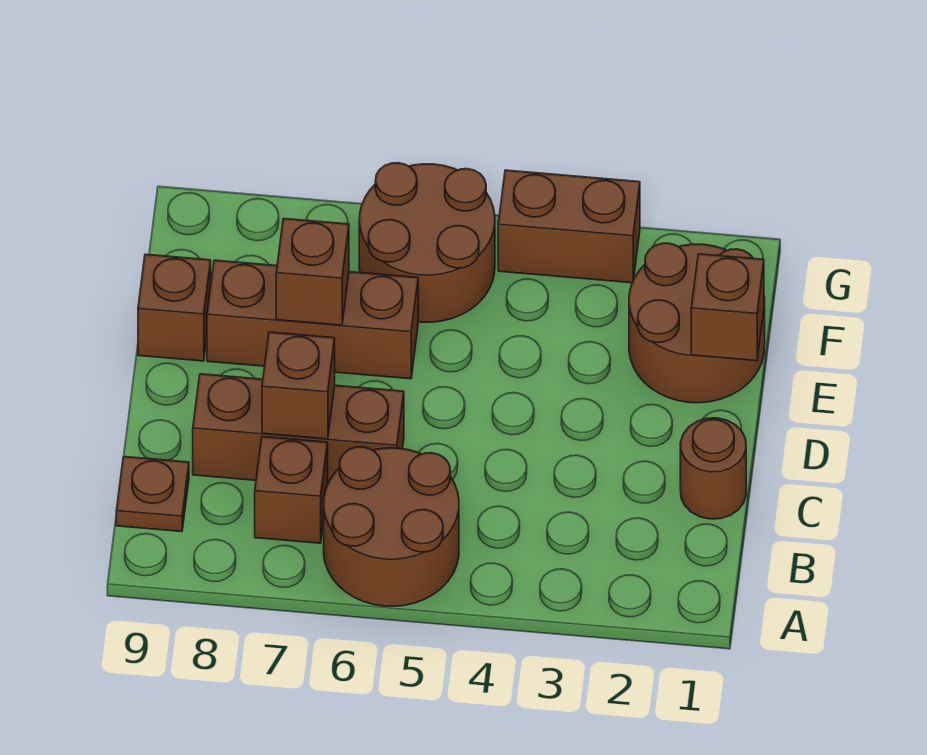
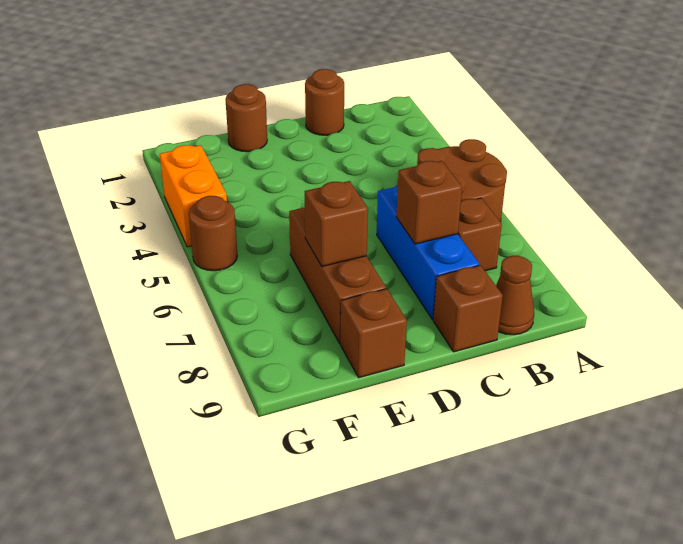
brown plate B9 level 1 -> brown cone B9 level 1
brown brick C6:C8 level 1 -> blue brick C6:C8 level 1
brown round brick E1:F2 level 1 -> brown round brick E1 level 1
brown brick E1 level 2 -> brown brick C9 level 1
brown round brick F5:G6 level 1 -> brown round brick G5 level 1
brown brick G3:G4 level 1 -> orange brick G3:G4 level 1

